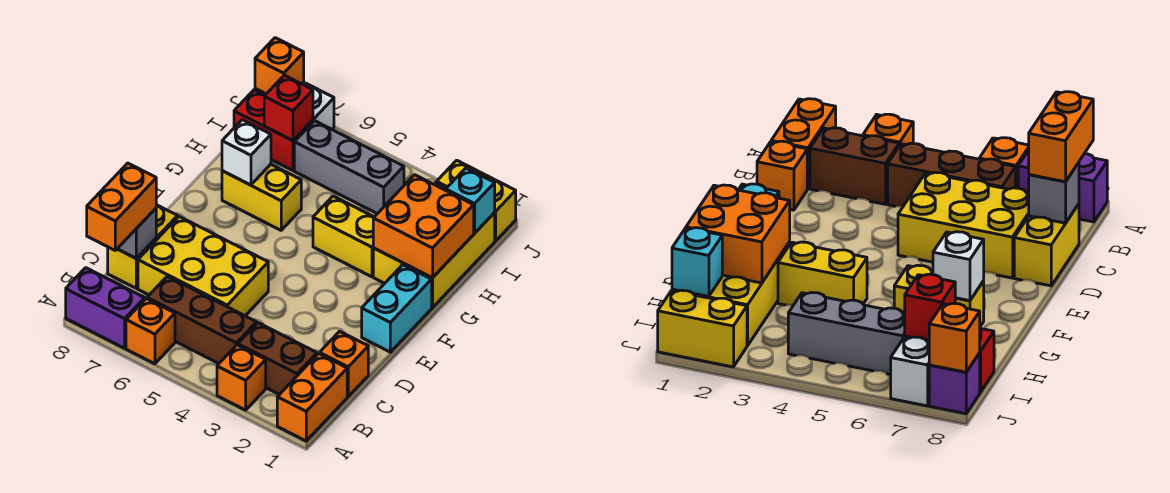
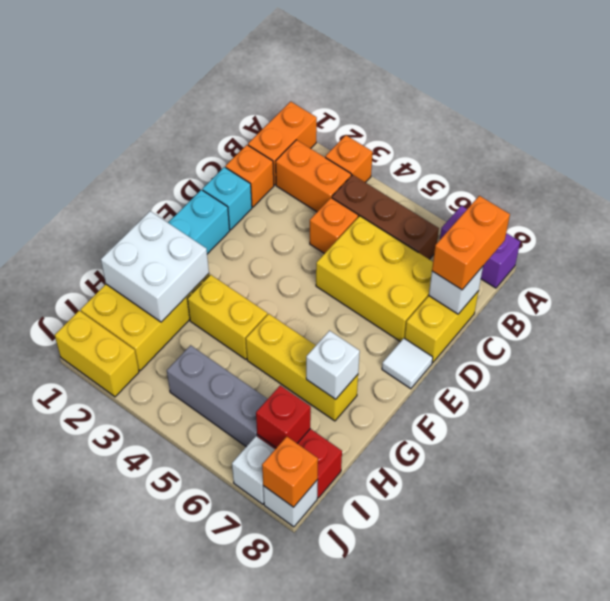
orange brick A6 level 1 -> orange brick C4 level 1
brown brick B2:B3 level 1 -> orange brick B2:B3 level 1
grey brick C8 level 2 -> white brick C8 level 2
none -> white tile E8 level 1
orange brick G1:H2 level 2 -> white brick G1:H2 level 2
yellow brick G6:G7 level 1 -> yellow brick G5:G7 level 1
cyan brick I1 level 2 -> cyan brick D1 level 1
purple brick J8 level 1 -> white brick J8 level 1

